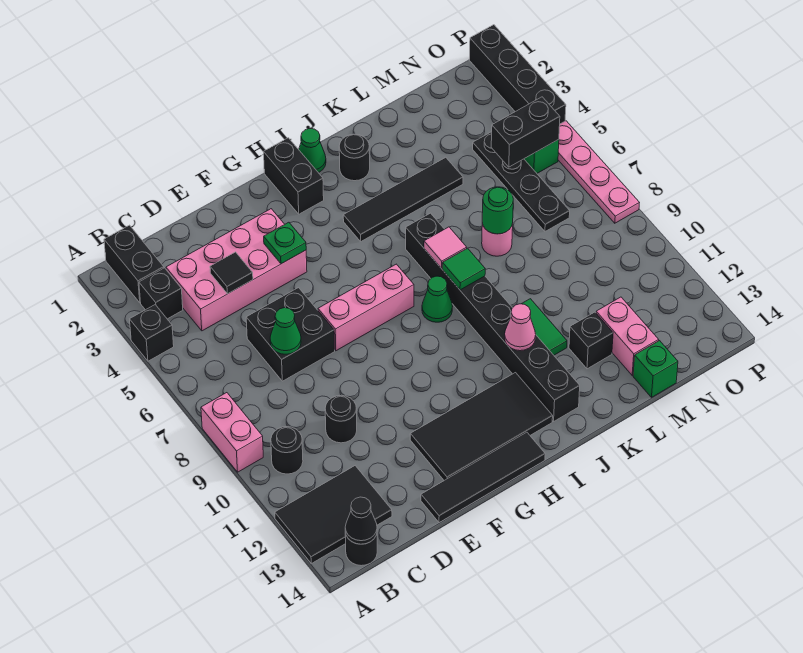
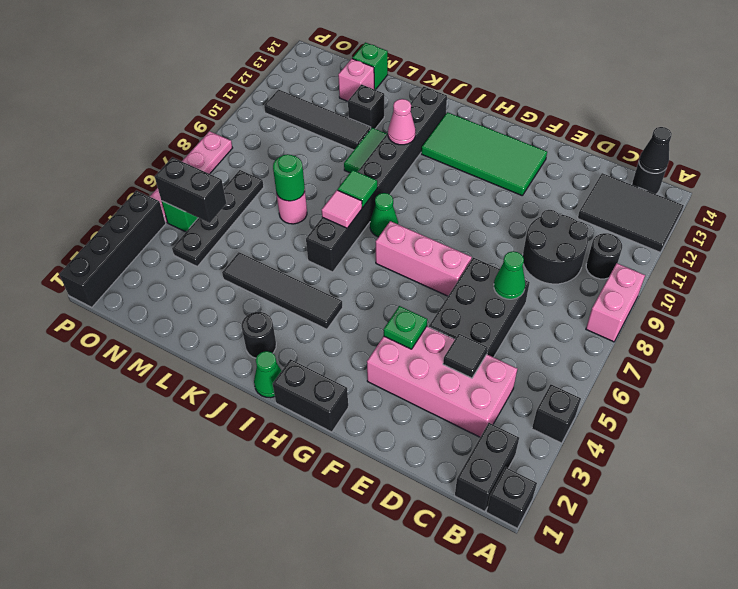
black brick B3 level 1 -> black brick A1 level 1
black brick D6:E7 level 1 -> black brick D5:E7 level 1
black round brick D10 level 1 -> black round brick C9:D10 level 1
black tile E14:H14 level 1 -> black tile L11:O11 level 1
black tile F12:I13 level 1 -> green tile F12:I13 level 1
black brick H1:H2 level 1 -> black brick G1:H1 level 1
pink brick M12:M13 level 1 -> pink brick M13 level 1

